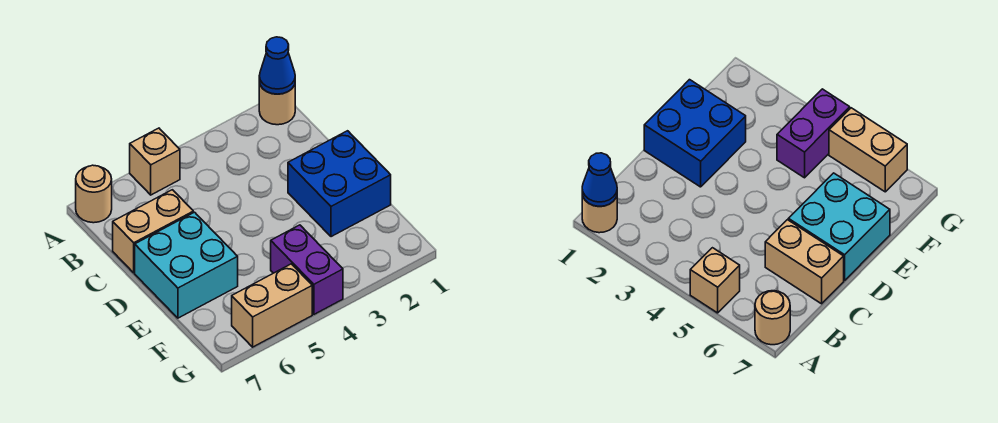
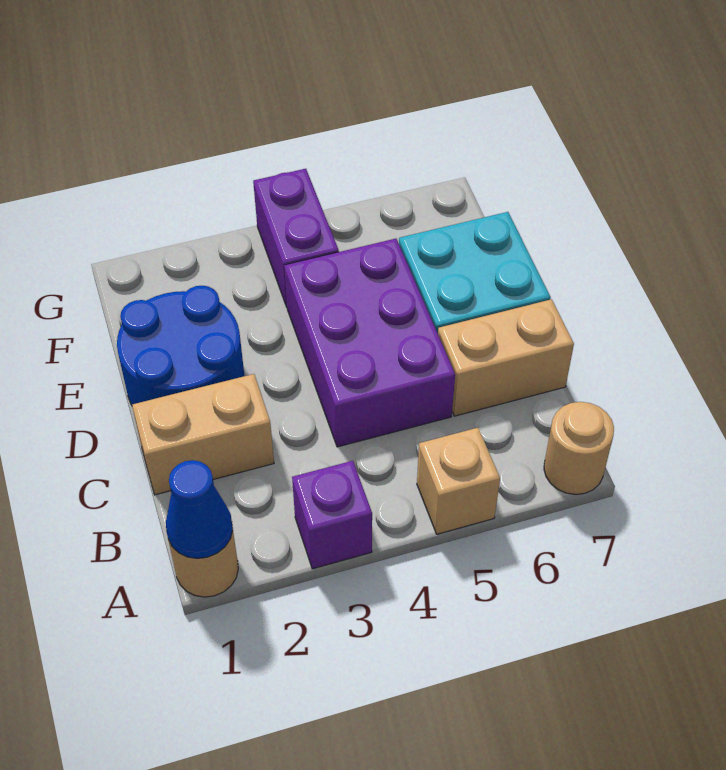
none -> purple brick A3 level 1
none -> purple brick C4:E5 level 1
blue brick D1:E2 level 1 -> blue round brick D1:E2 level 1
tan brick G5:G6 level 1 -> tan brick C1:C2 level 1

